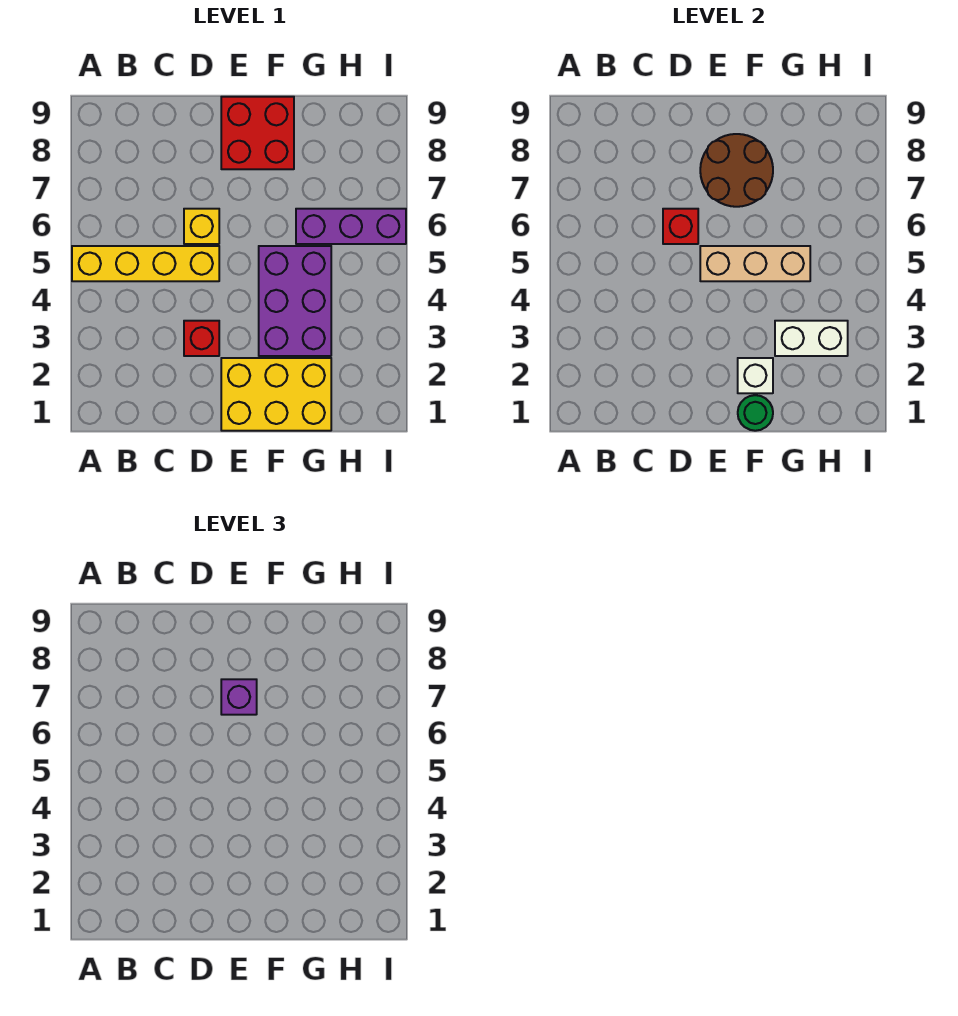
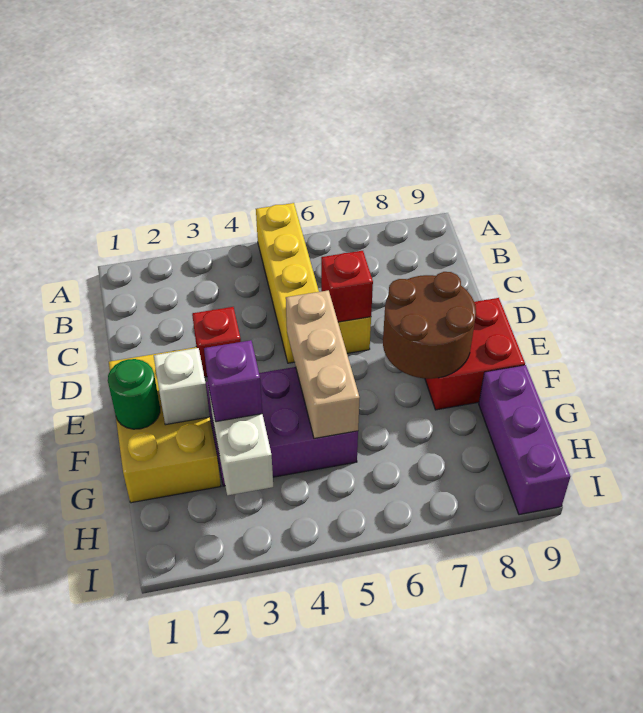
purple brick E7 level 3 -> purple brick G3 level 3
purple brick G6:I6 level 1 -> purple brick G9:I9 level 1

